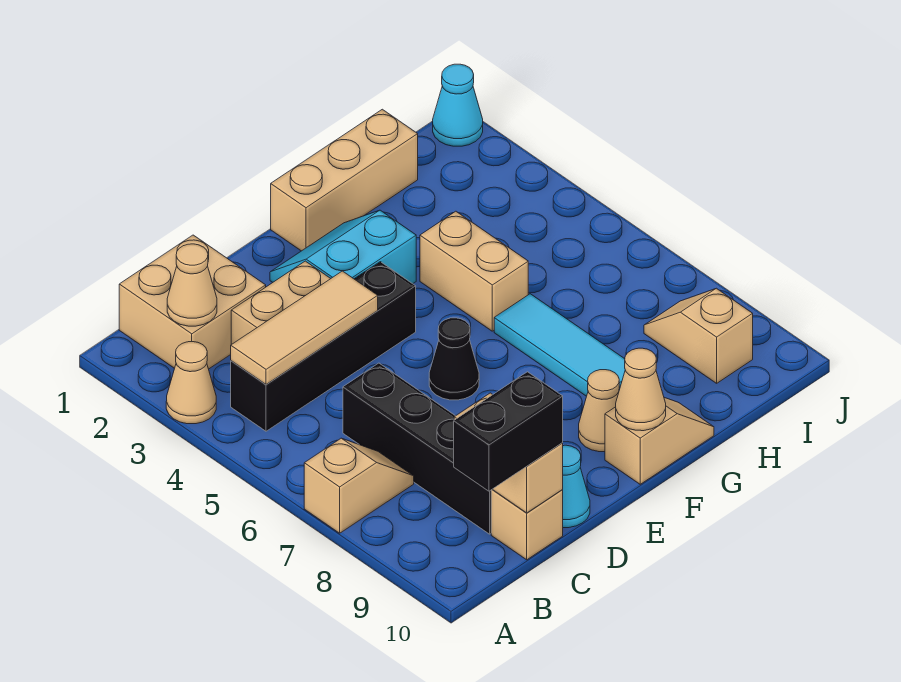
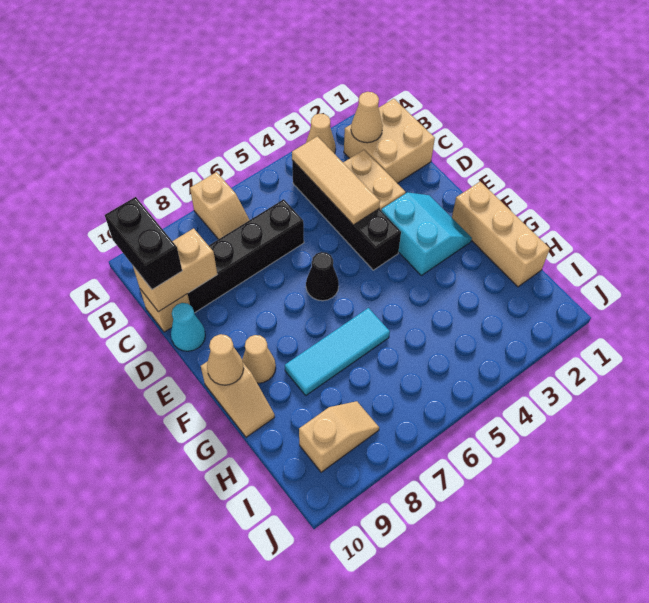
tan brick G4:G5 level 1 -> none
cyan cone J1 level 1 -> none

